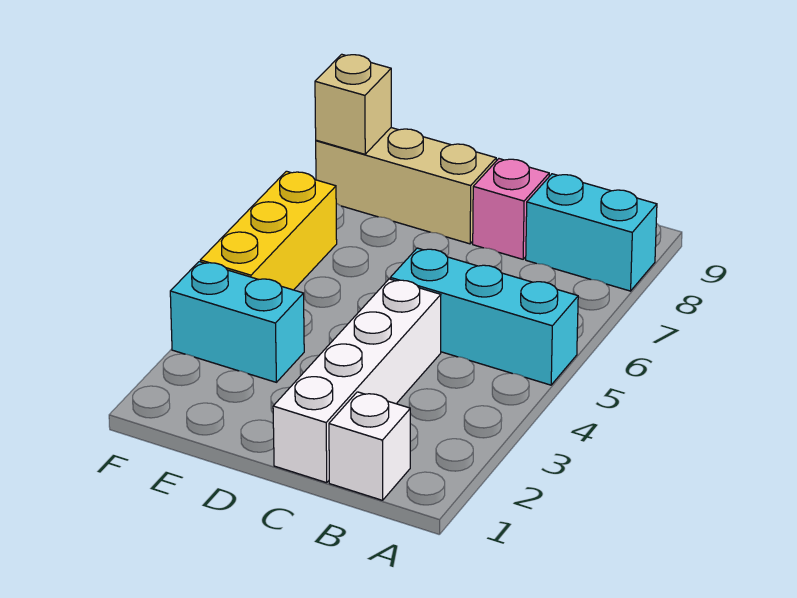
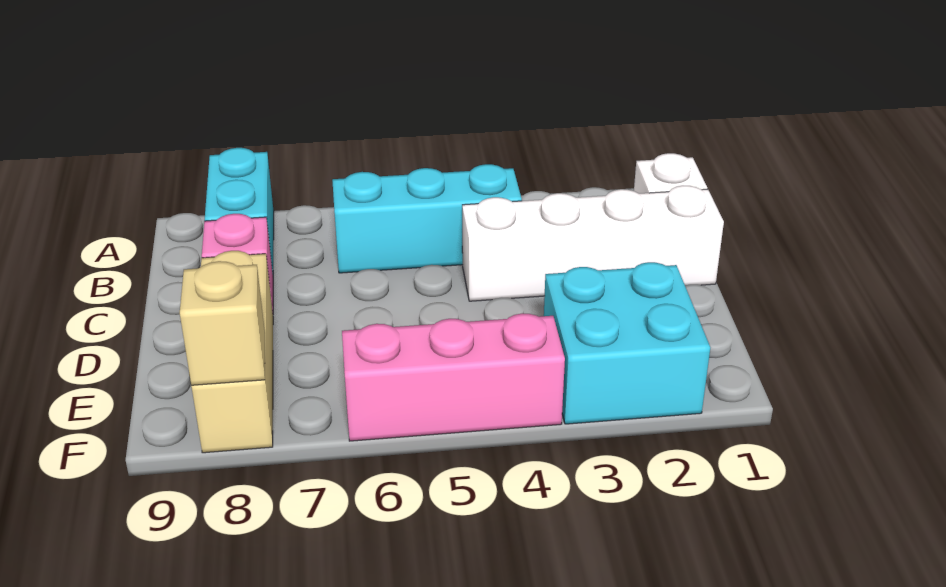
cyan brick A5:C5 level 1 -> cyan brick B4:B6 level 1
cyan brick E3:F3 level 1 -> cyan brick E2:F3 level 1
yellow brick F4:F6 level 1 -> pink brick F4:F6 level 1

